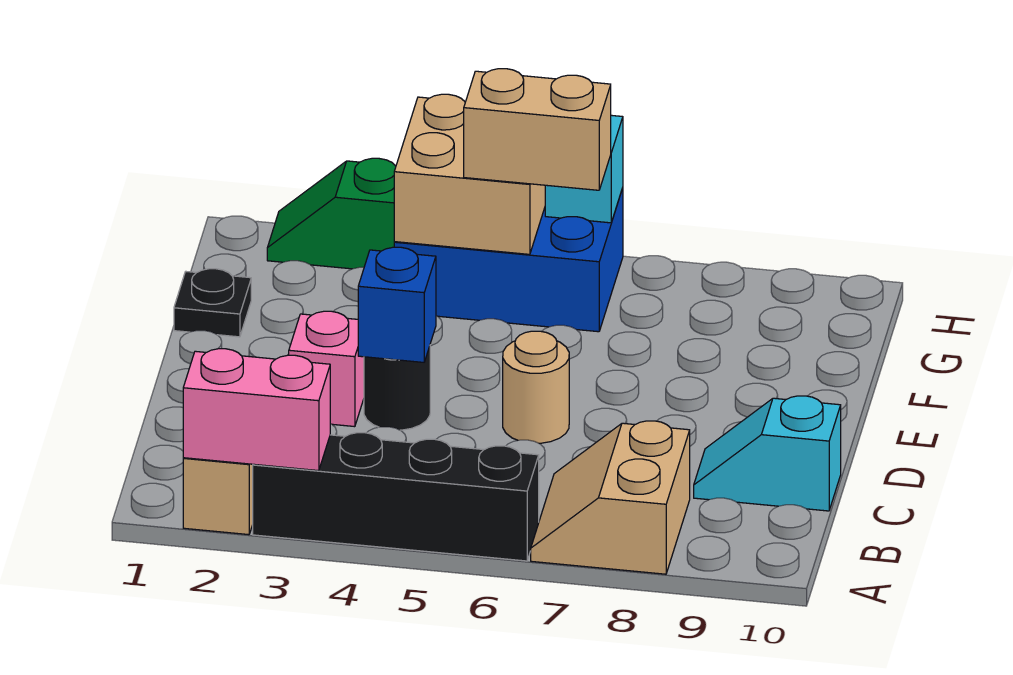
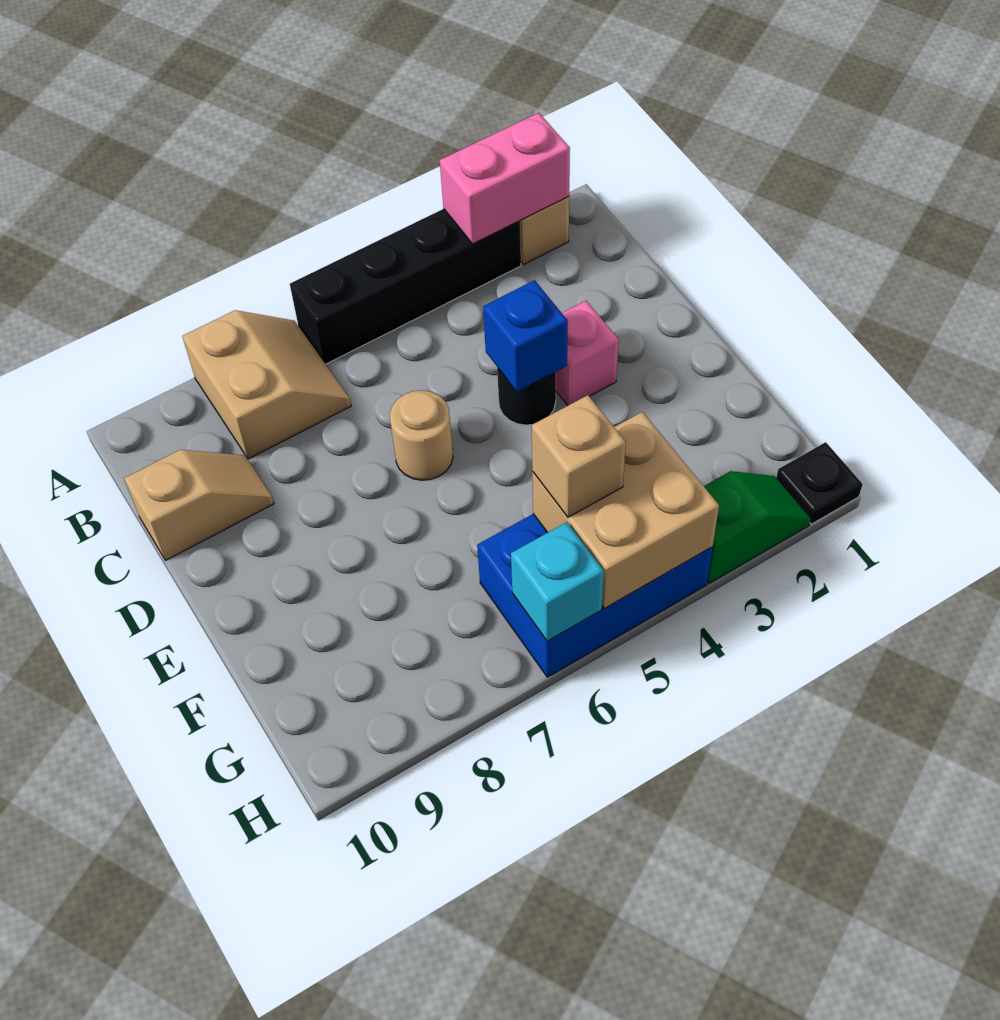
cyan slope C9:C10 level 1 top 10 -> tan slope C9:C10 level 1 top 10
black plate F1 level 1 -> black plate H1 level 1
tan brick G5:G6 level 3 -> tan brick G5 level 3

